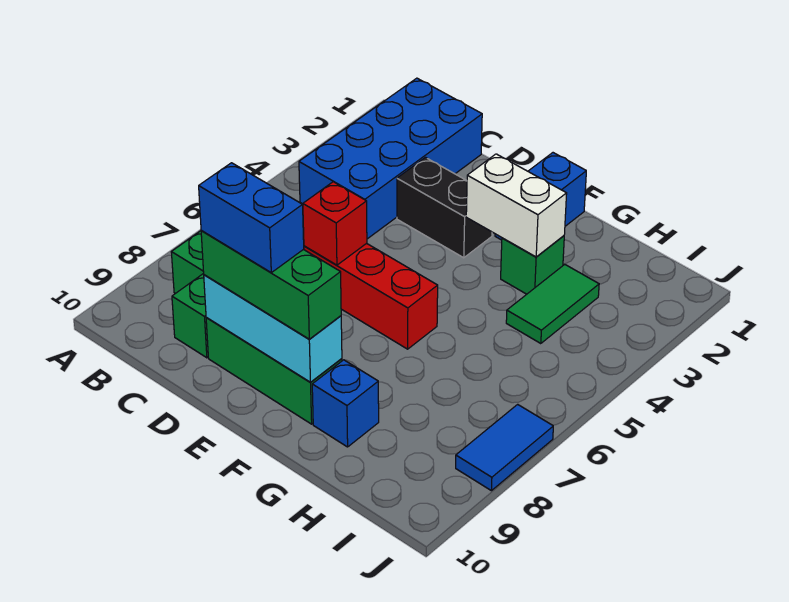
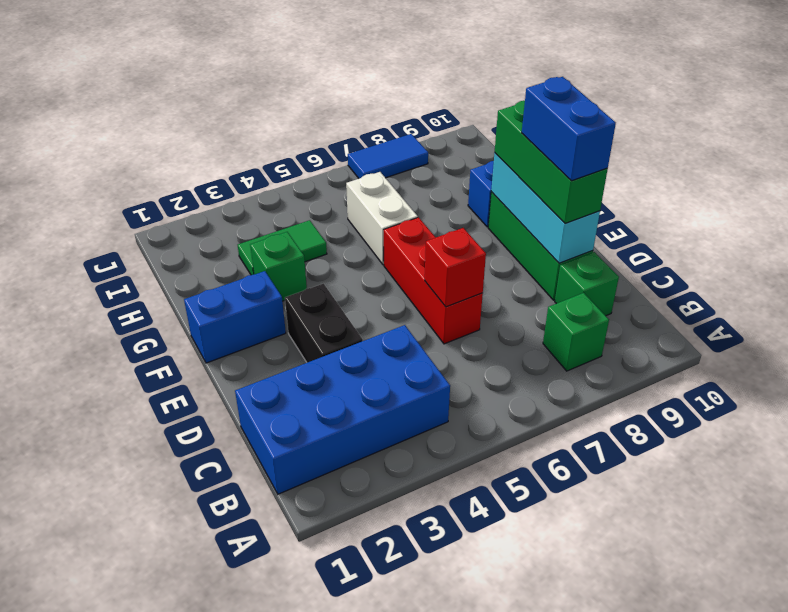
white brick F3:G3 level 2 -> white brick G6:H6 level 1

